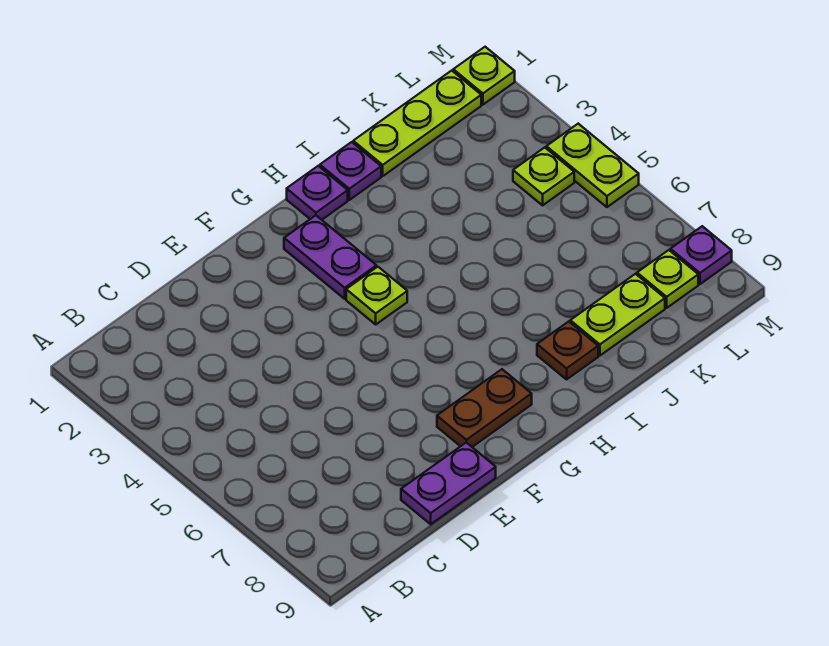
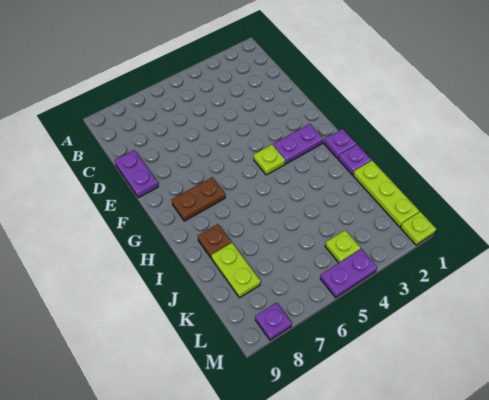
brown plate F8:G8 level 1 -> brown plate G7:G8 level 1
lime plate L8 level 1 -> none
lime plate M4:M5 level 1 -> purple plate M4:M5 level 1

